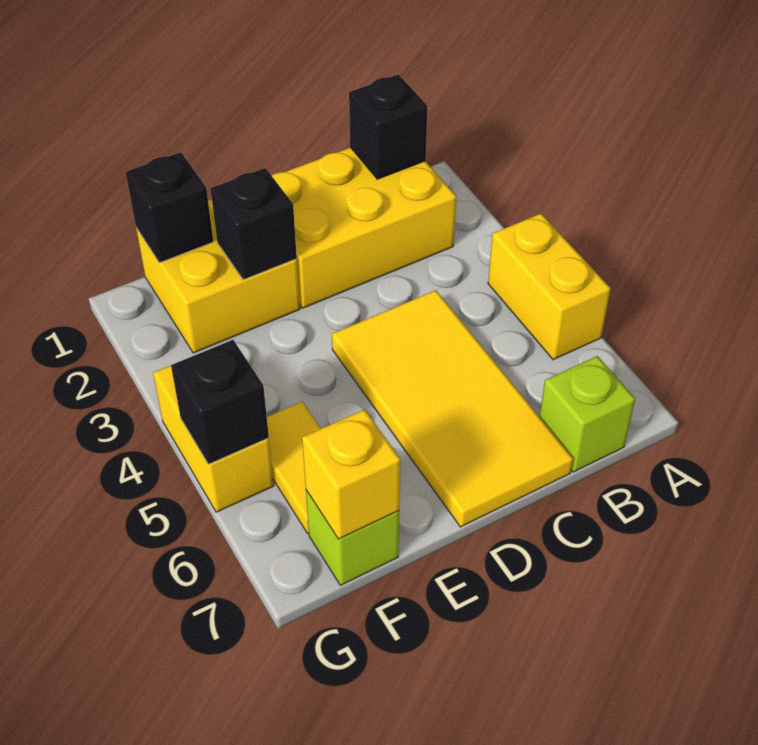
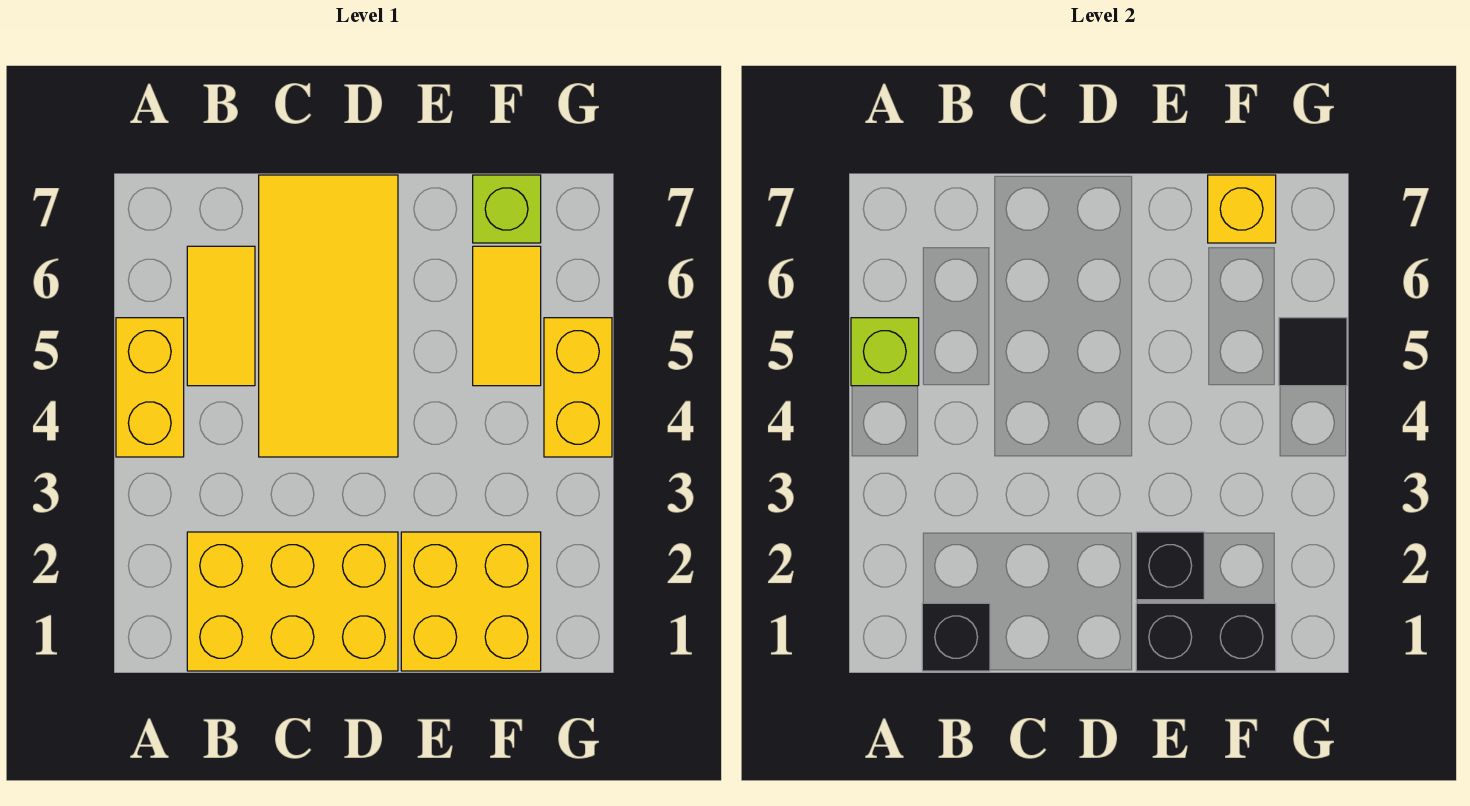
none -> yellow tile B5:B6 level 1
lime brick B7 level 1 -> lime brick A5 level 2
black brick F1 level 2 -> black brick E1:F1 level 2
black brick G5 level 2 -> black tile G5 level 2

